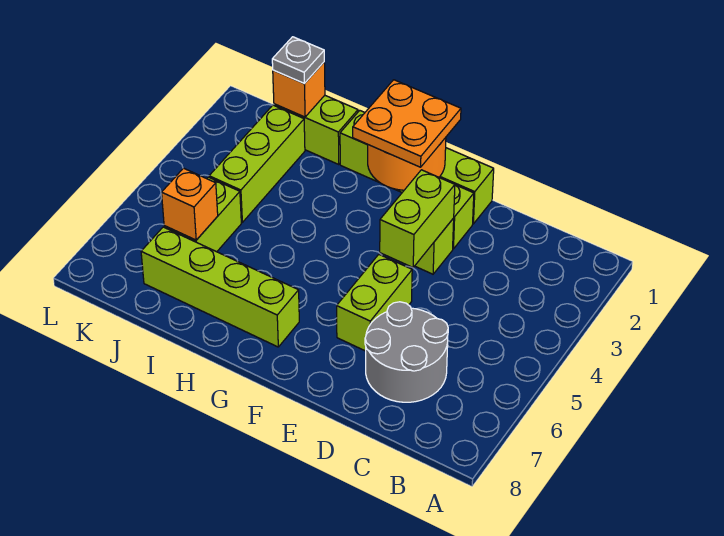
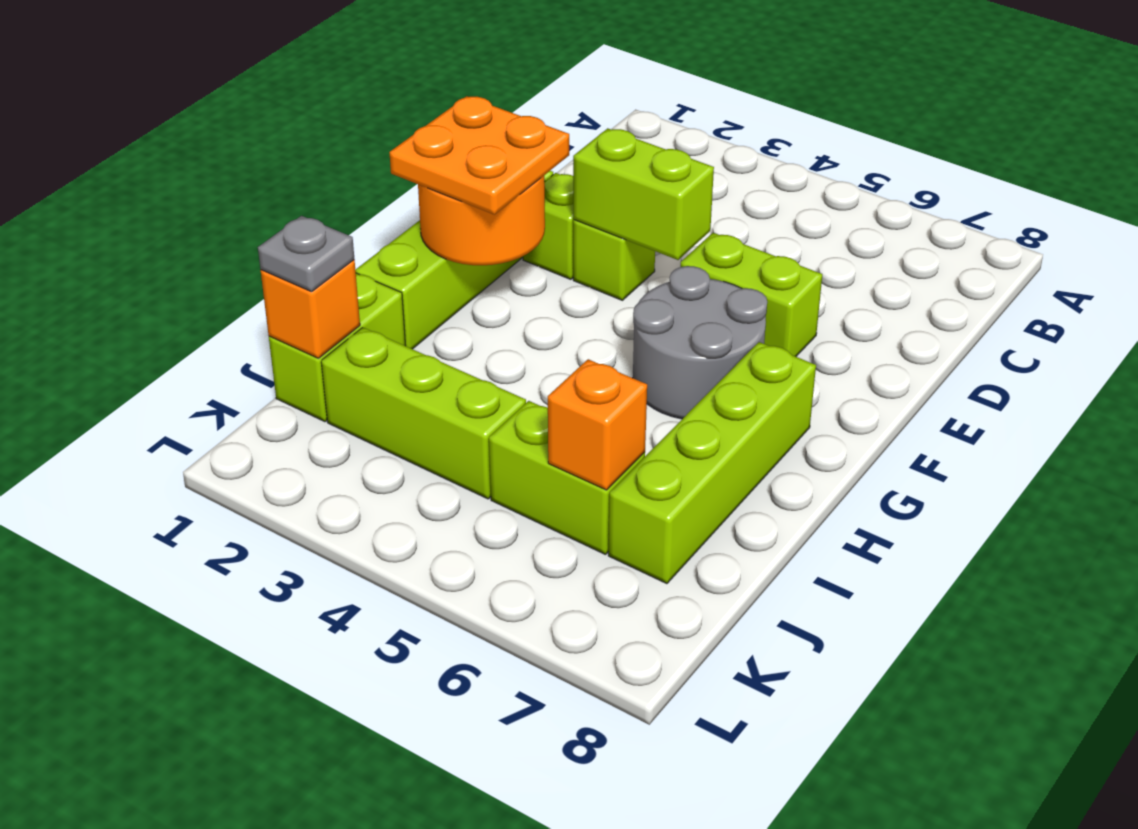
grey round brick C6:D7 level 1 -> grey round brick F5:G6 level 1

